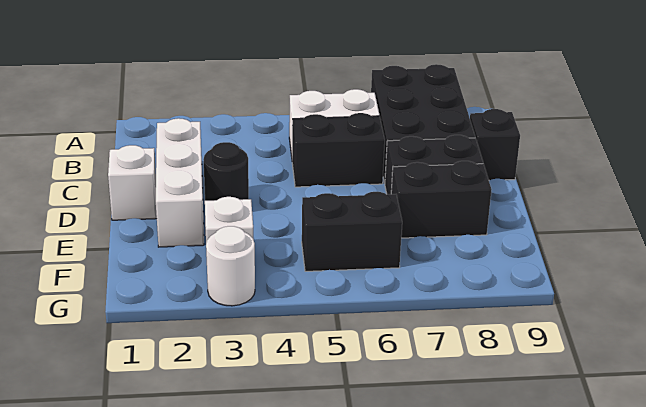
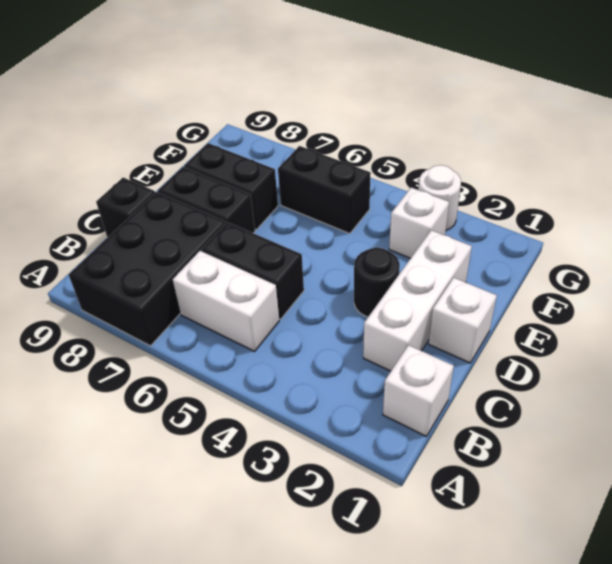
none -> white brick B1 level 1

